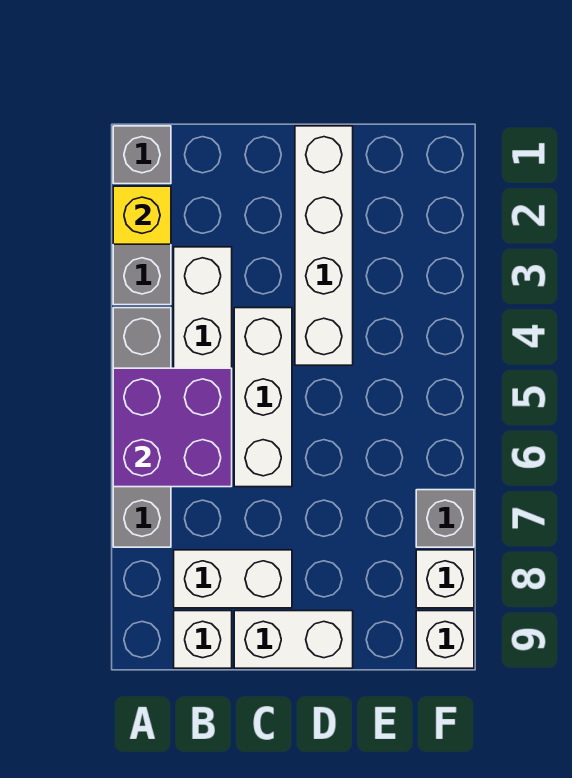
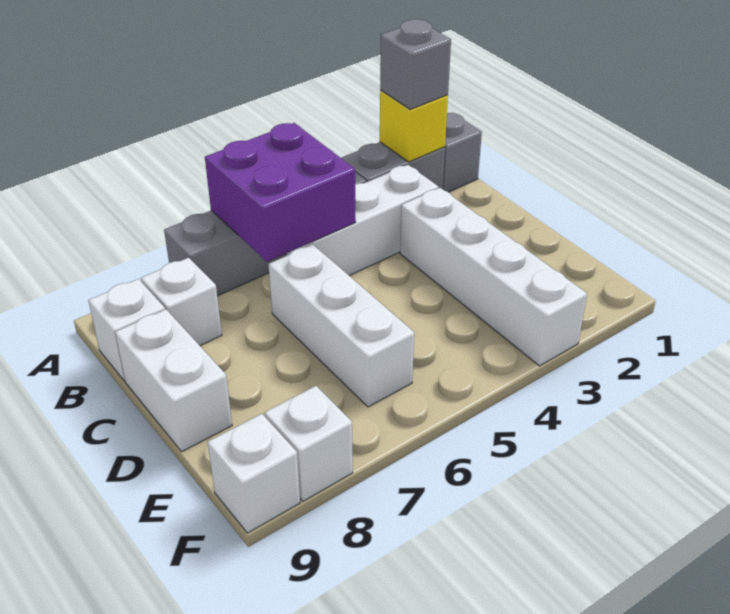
white brick B8:C8 level 1 -> white brick B8 level 1
white brick C4:C6 level 1 -> white brick C6:E6 level 1
white brick D1:D4 level 1 -> white brick C3:F3 level 1
grey brick F7 level 1 -> grey brick A2 level 3

